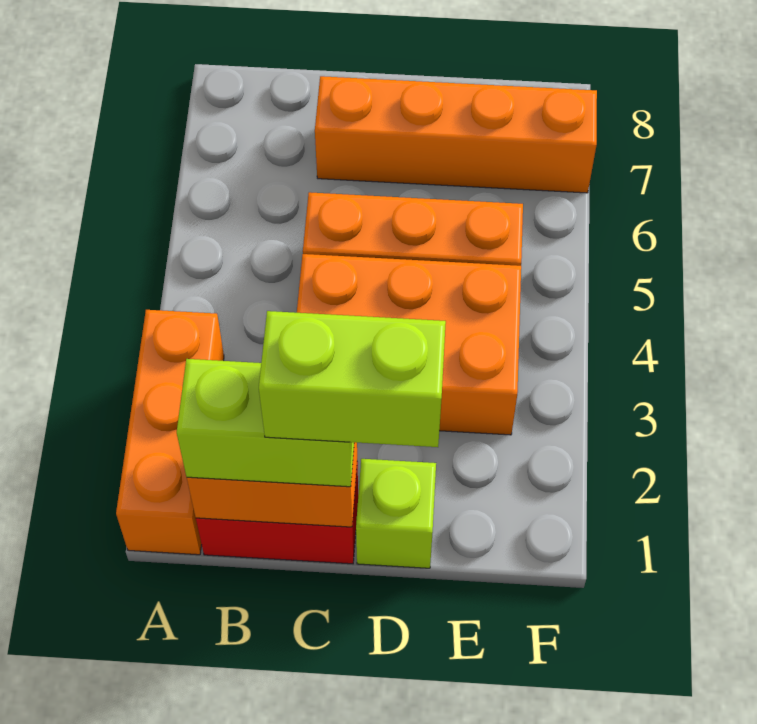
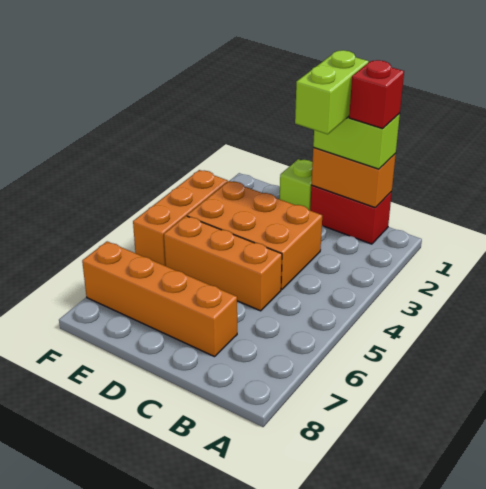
orange brick A1:A3 level 1 -> orange brick F3:F5 level 1
none -> red brick B1 level 4
lime brick C1:D1 level 4 -> lime brick C1:C2 level 4

